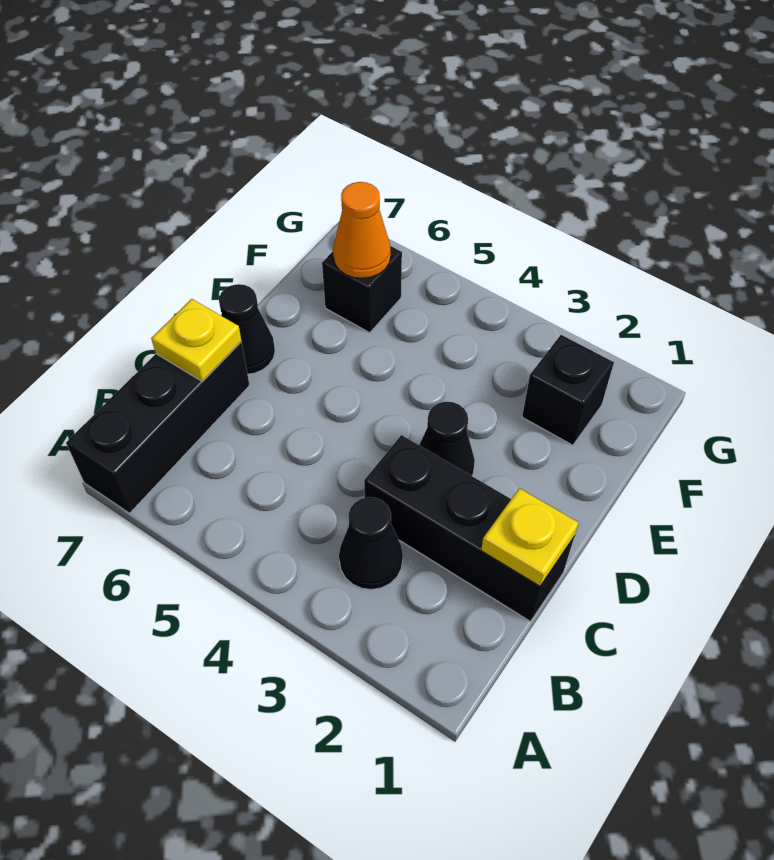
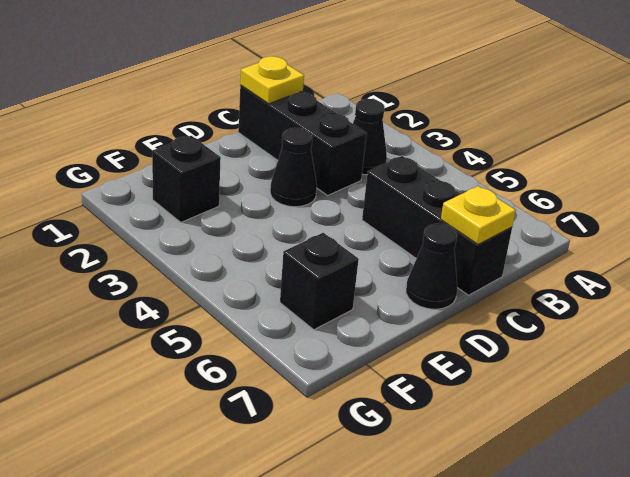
black brick A7:C7 level 1 -> black brick C5:C7 level 1
orange cone F6 level 2 -> none

